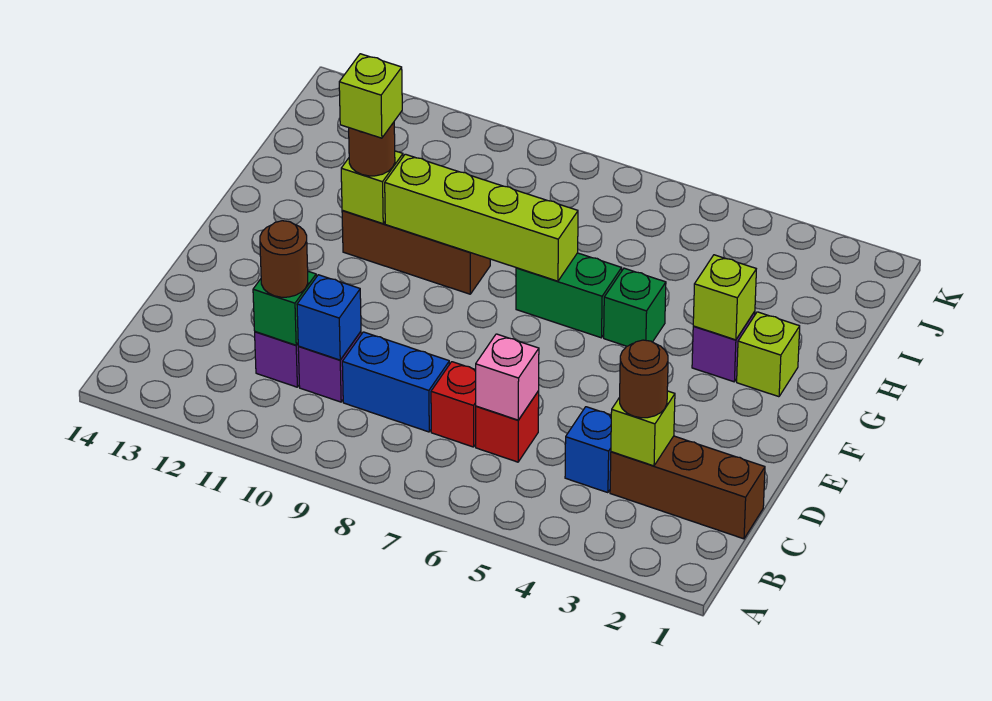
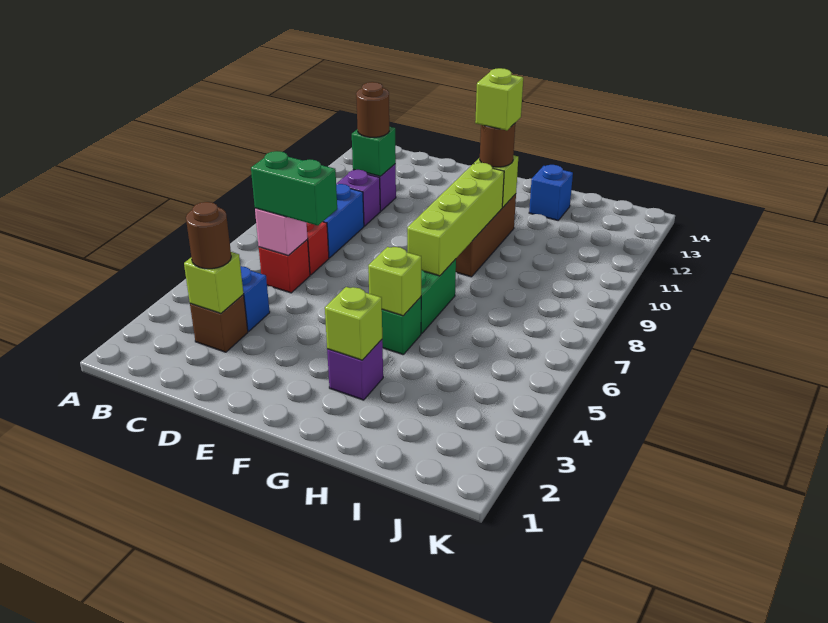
brown brick C1:C3 level 1 -> brown brick C3 level 1
none -> green brick C6:D6 level 3
blue brick C10 level 2 -> blue brick H13 level 1
lime brick G2 level 1 -> lime brick G5 level 2

